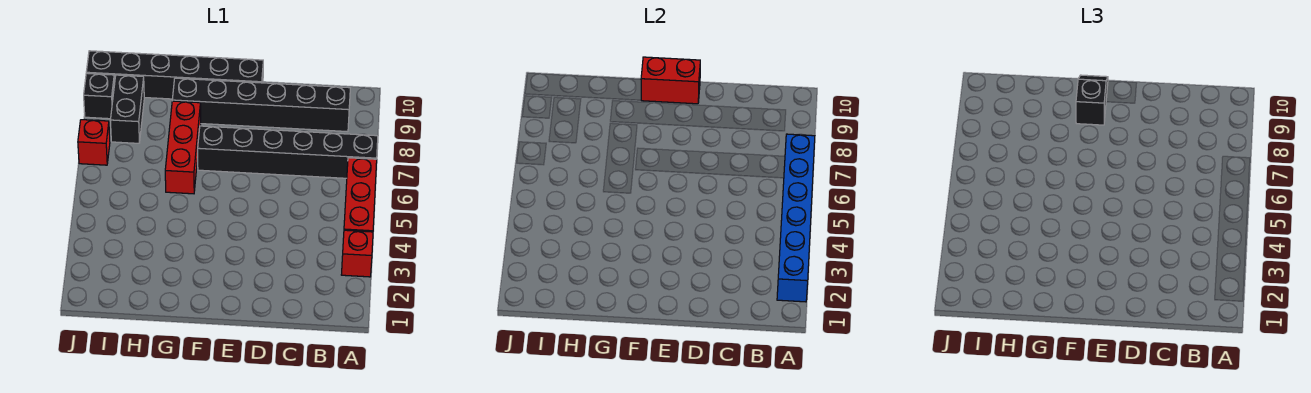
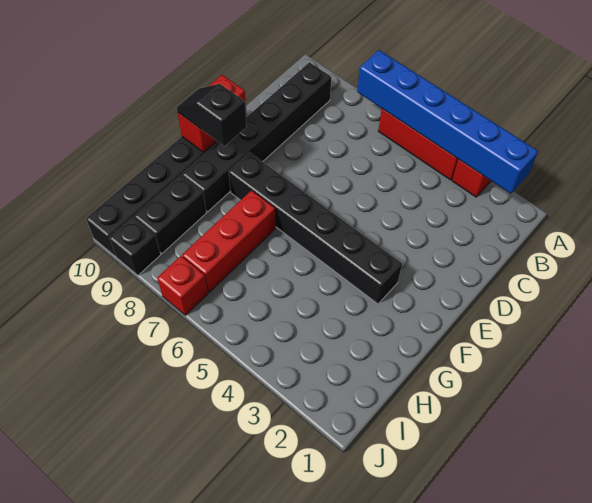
black brick A7:F7 level 1 -> black brick F3:F8 level 1
red brick G6:G8 level 1 -> red brick G7:I7 level 1
black brick I8:I9 level 1 -> black brick H9:I9 level 1

